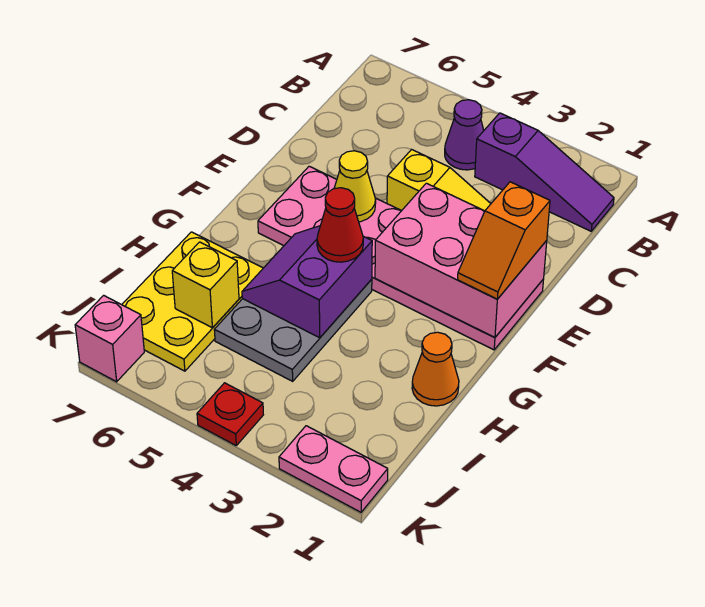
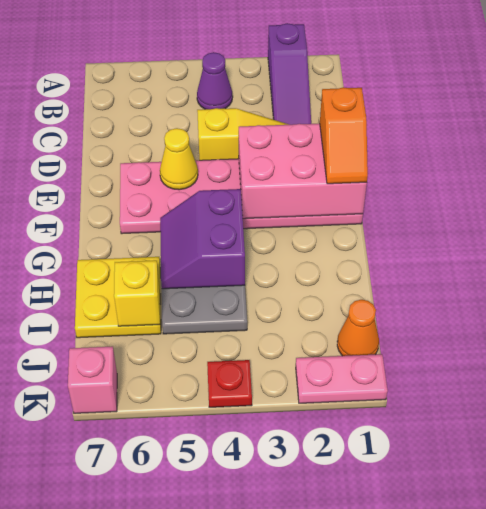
purple slope B1:B3 level 1 top 3 -> purple slope A2:C2 level 1 top A
red cone G4 level 3 -> none
orange cone H1 level 1 -> orange cone J1 level 1
yellow plate H6:J7 level 1 -> yellow plate H6:I7 level 1

